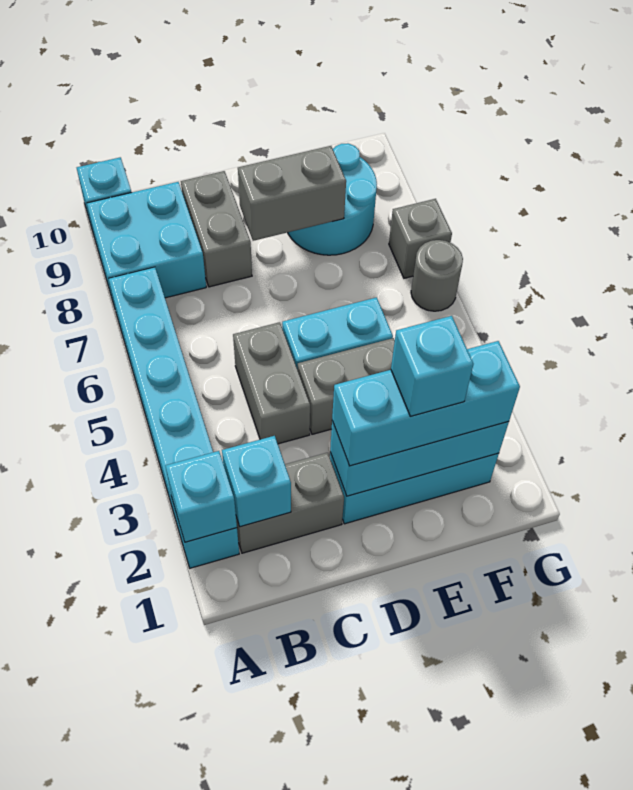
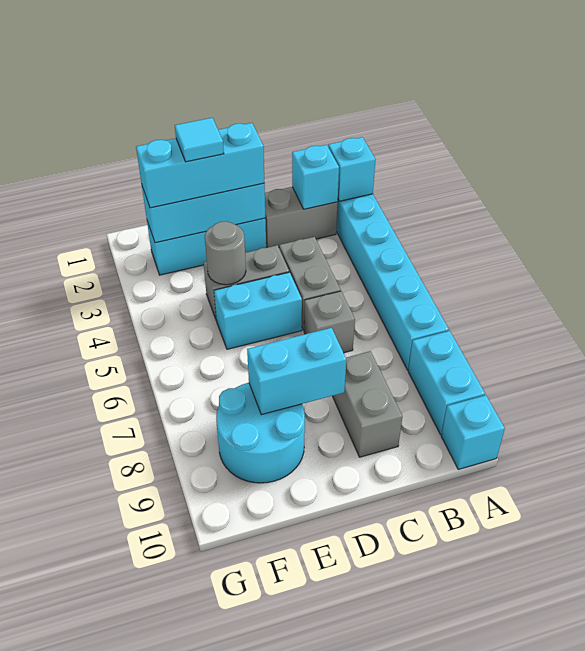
cyan brick A8:B9 level 1 -> cyan brick A8:A9 level 1
grey brick D8:E8 level 2 -> cyan brick D8:E8 level 2
cyan brick E2 level 4 -> cyan tile E2 level 4
grey round brick G6 level 1 -> grey round brick E4 level 2
grey brick G7 level 1 -> grey brick C6 level 1

